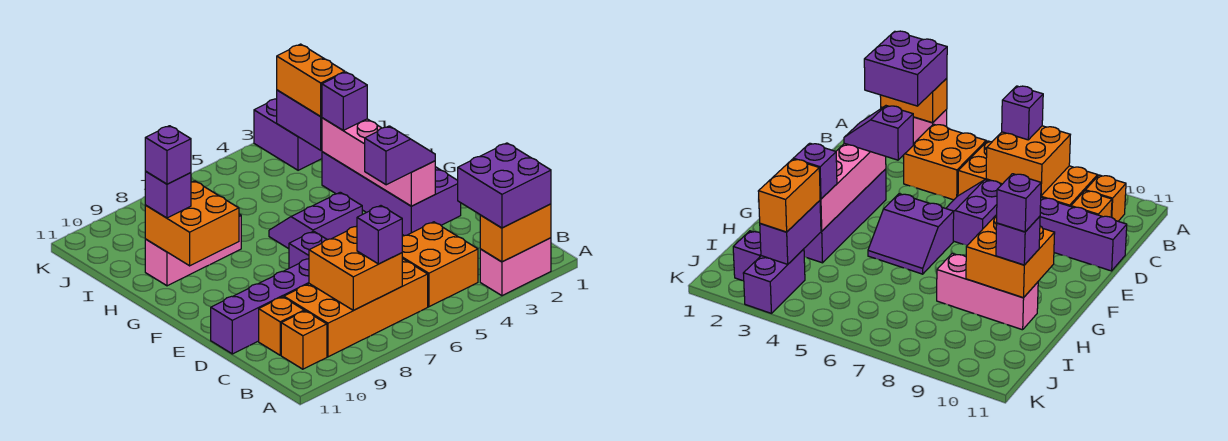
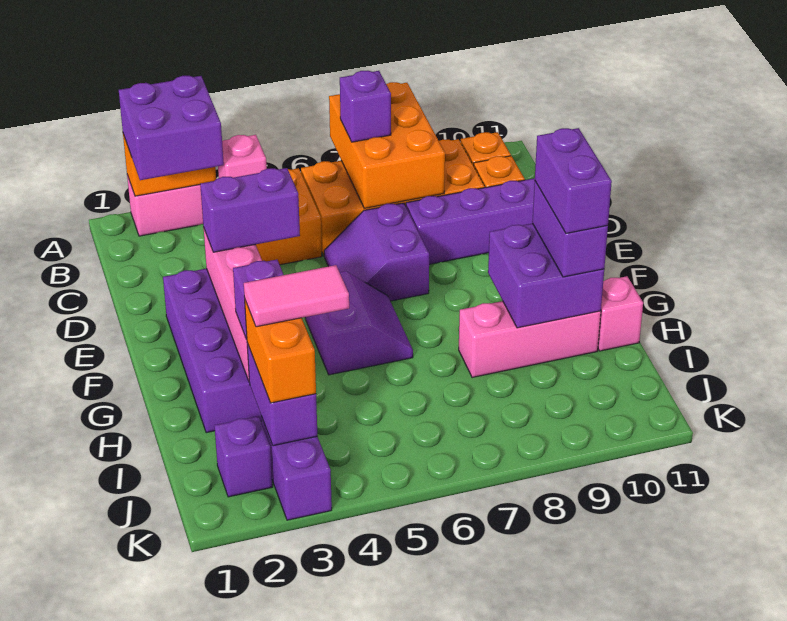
none -> pink brick B4 level 2
orange brick B7:C8 level 2 -> orange brick A7:C8 level 2
purple slope E3:E4 level 3 top 4 -> purple brick E3:E4 level 3
purple slope F5:G6 level 1 top F -> purple slope F5:G6 level 1 top 5
orange brick G9:H10 level 2 -> purple brick G9:H10 level 2
purple brick H10 level 3 -> purple brick G10:H10 level 3
purple brick H10 level 4 -> purple brick G10:H10 level 4
none -> pink brick H11 level 1
none -> pink tile I3:I4 level 4

